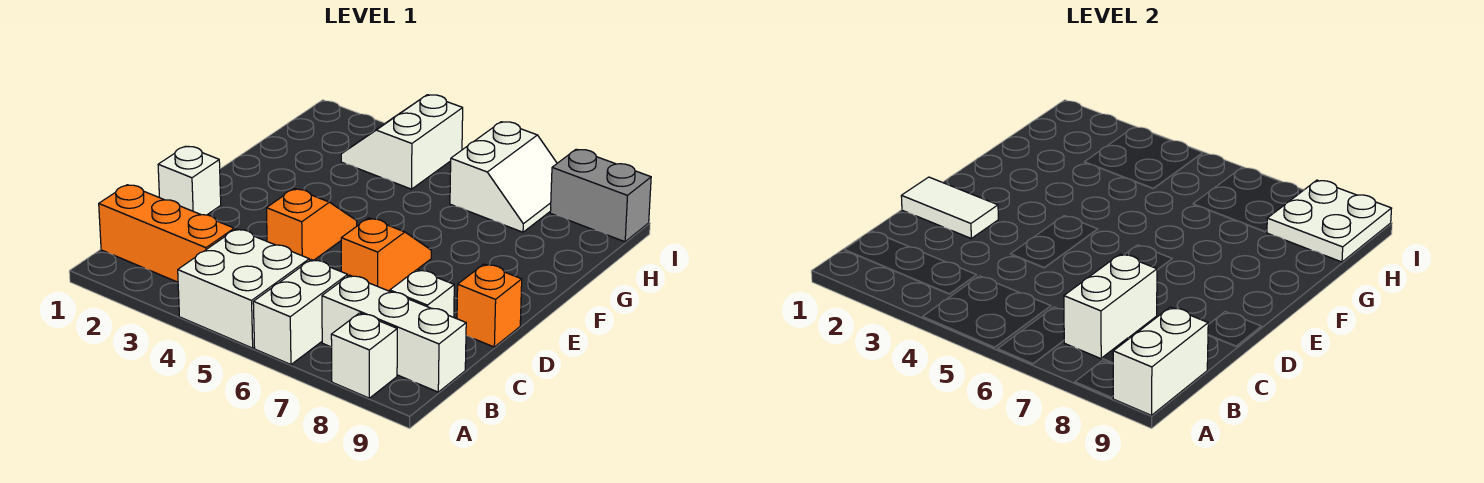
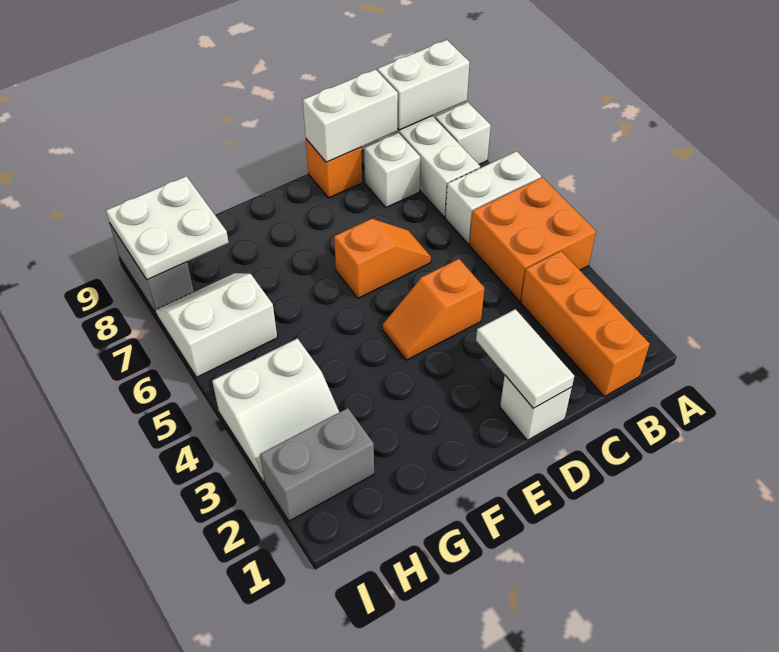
white brick A4:B5 level 1 -> orange brick A4:B5 level 1
white brick B7:C7 level 2 -> white brick C9:D9 level 2
orange slope D6:E6 level 1 top D -> orange slope D6:E6 level 1 top E
none -> grey brick H2:I2 level 1

